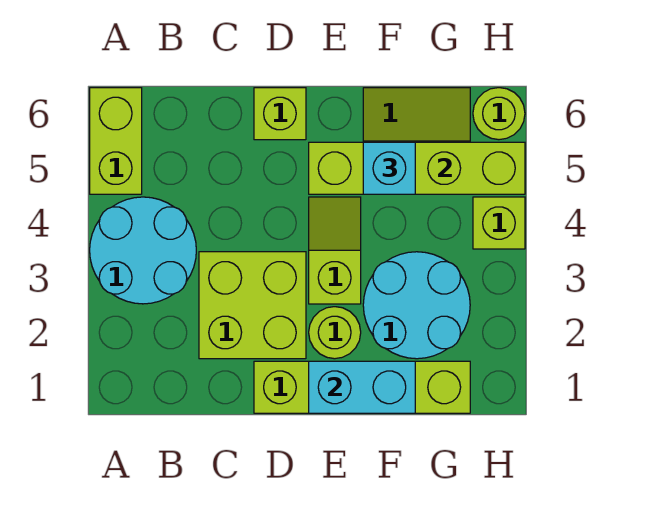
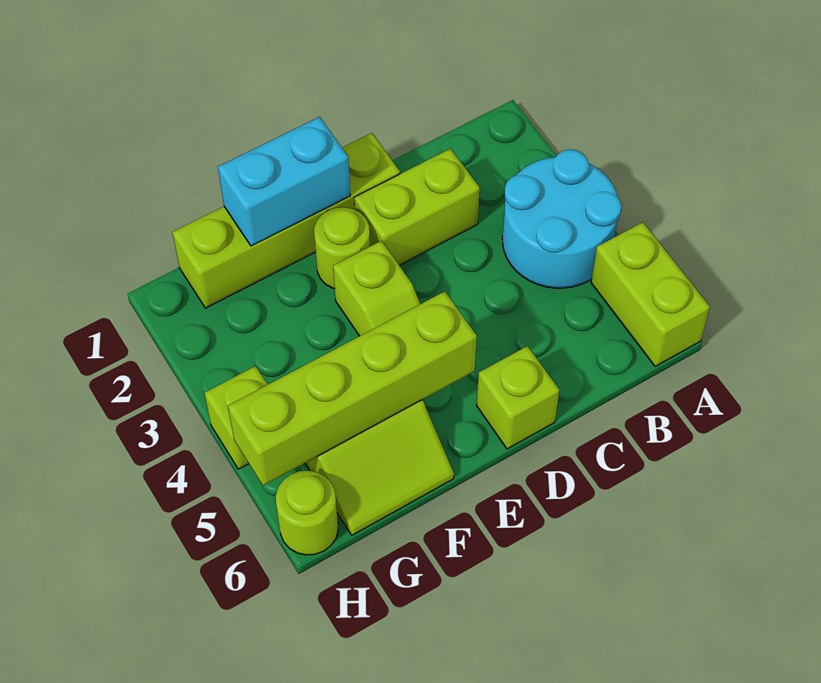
lime brick C2:D3 level 1 -> lime brick C2:D2 level 1
cyan round brick F2:G3 level 1 -> none
cyan brick F5 level 3 -> none

